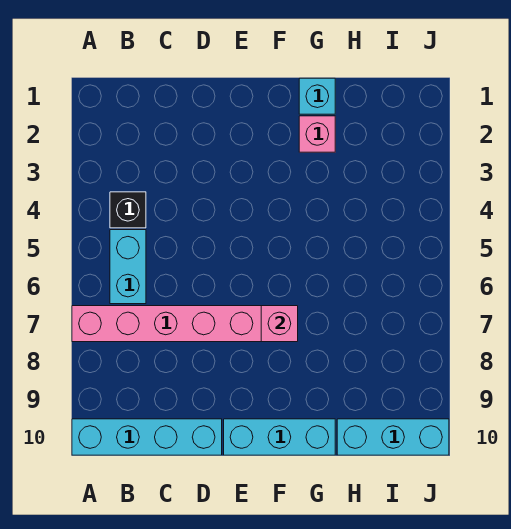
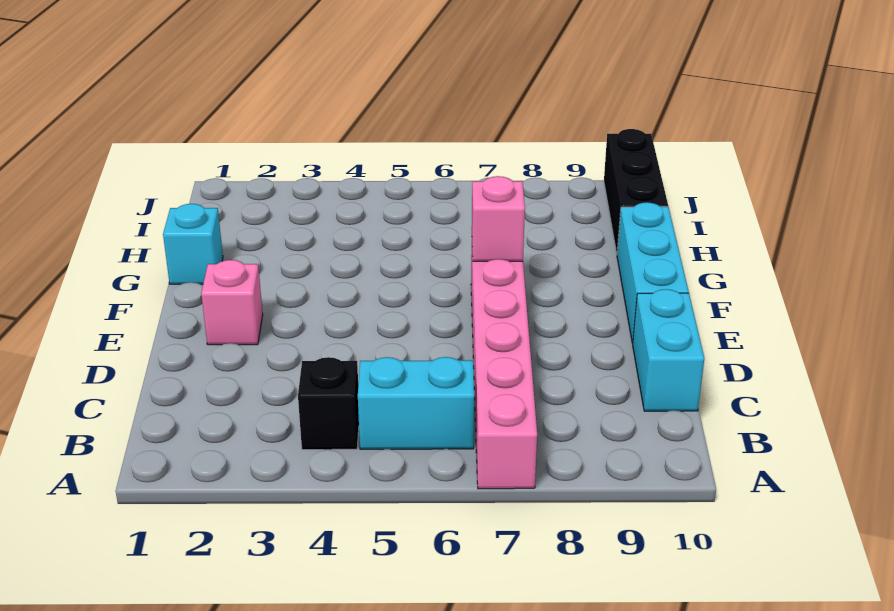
cyan brick A10:D10 level 1 -> cyan brick C10:D10 level 1
pink brick G2 level 1 -> pink brick E2 level 1
cyan brick H10:J10 level 1 -> black brick H10:J10 level 1

